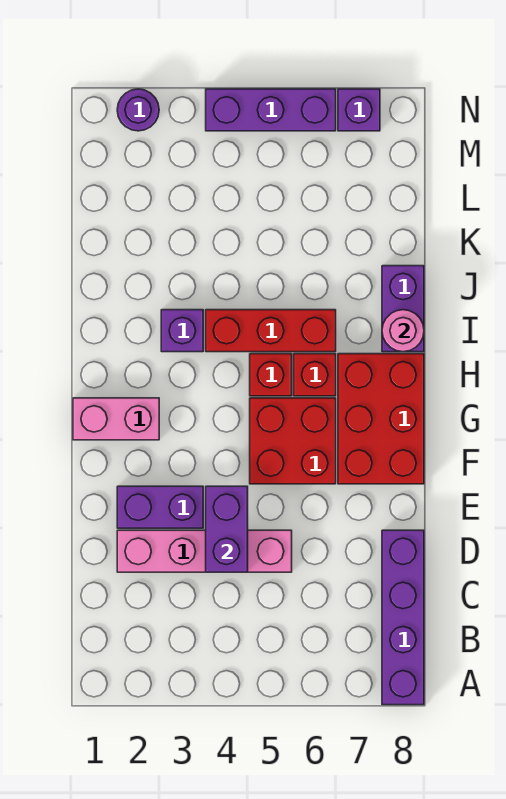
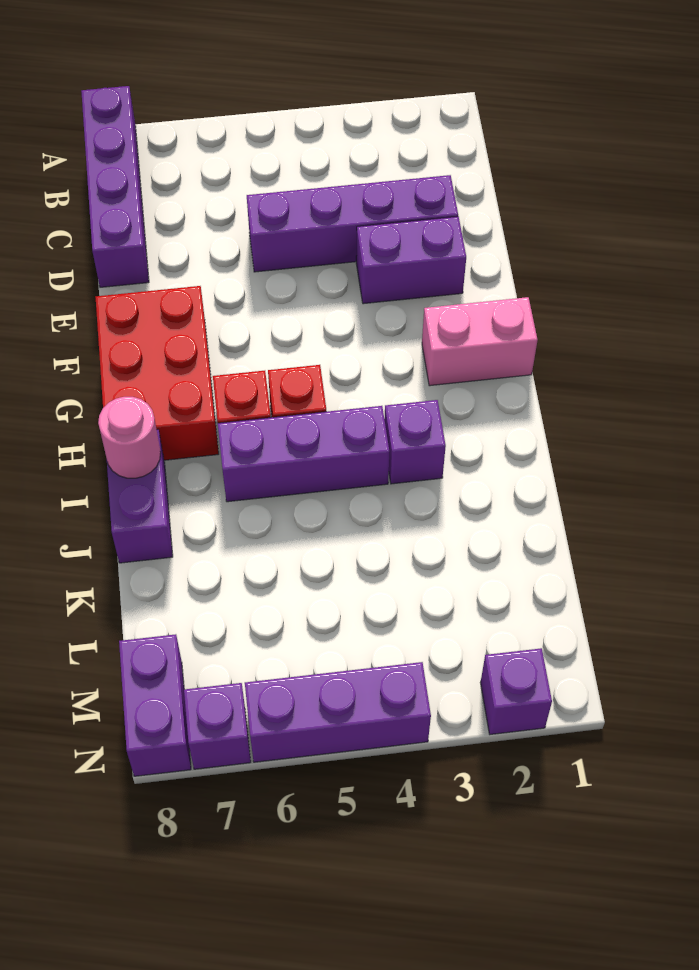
pink brick D2:D5 level 1 -> purple brick D2:D5 level 1
purple brick D4:E4 level 2 -> purple brick M8:N8 level 1
red brick F5:G6 level 1 -> none
red brick I4:I6 level 1 -> purple brick I4:I6 level 1
purple round brick N2 level 1 -> purple brick N2 level 1

